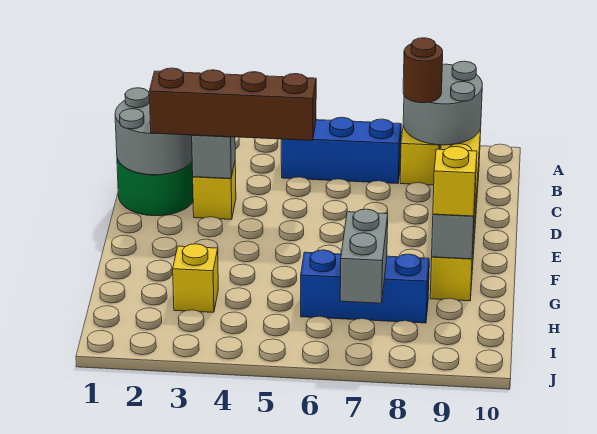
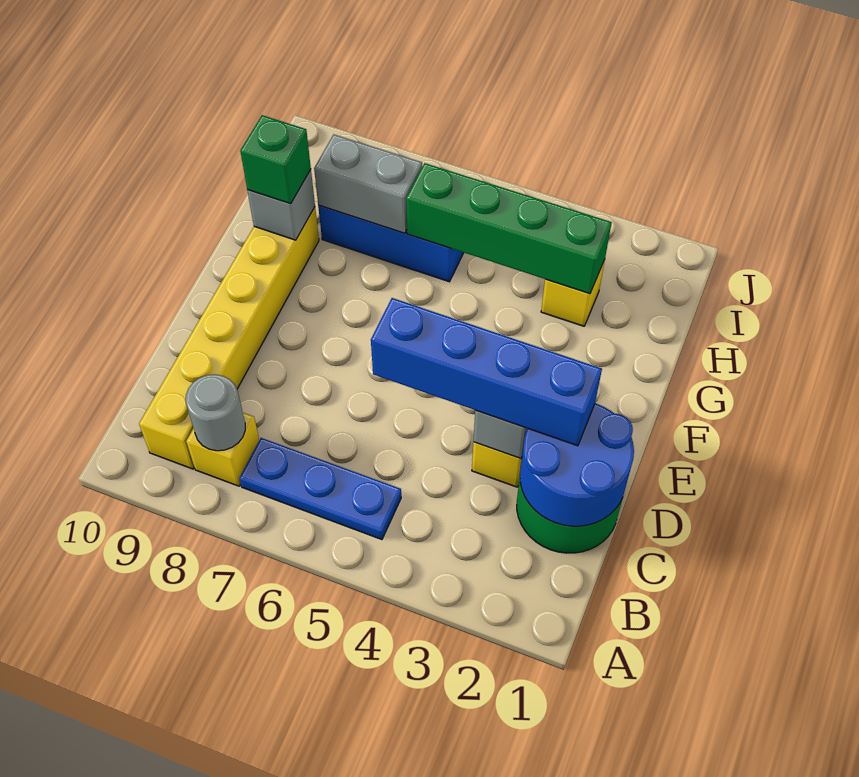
grey round brick A8:B9 level 2 -> grey round brick B8 level 2
blue brick B5:B7 level 1 -> blue plate B5:B7 level 1
brown round brick B8 level 3 -> none
grey round brick C1:D2 level 2 -> blue round brick C1:D2 level 2
brown brick D2:D5 level 3 -> blue brick D2:D5 level 3
yellow brick G9 level 3 -> green brick G9 level 3
none -> green brick H3:H6 level 2
grey brick H7:I7 level 2 -> grey brick H7:H8 level 2

